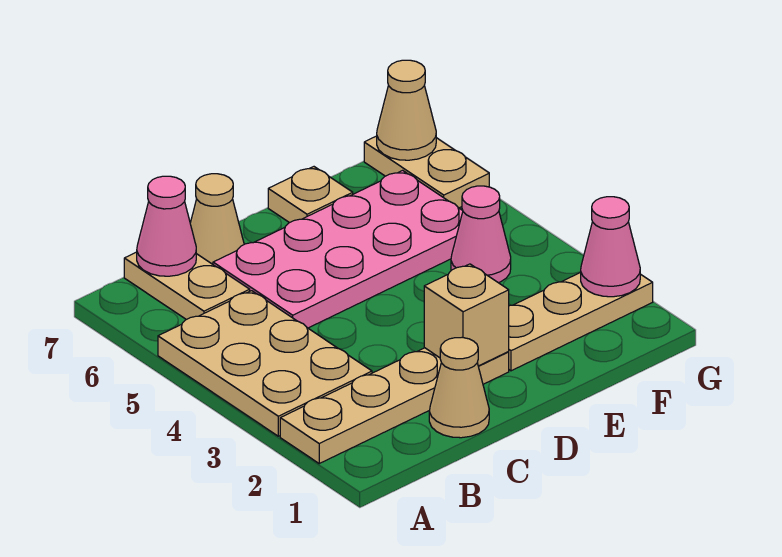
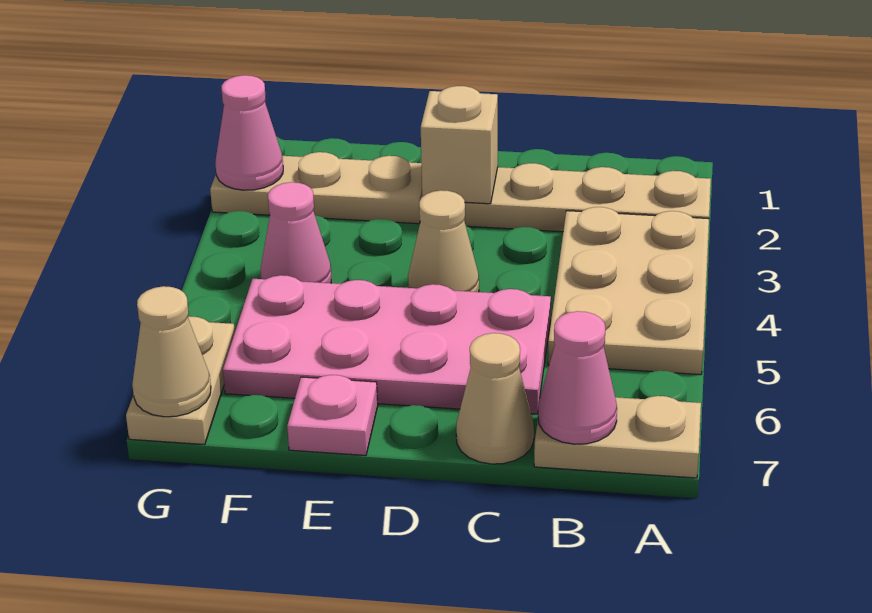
tan plate B6:B7 level 1 -> tan plate A7:B7 level 1
tan cone C1 level 1 -> tan cone D4 level 1
tan plate E7 level 1 -> pink plate E7 level 1

